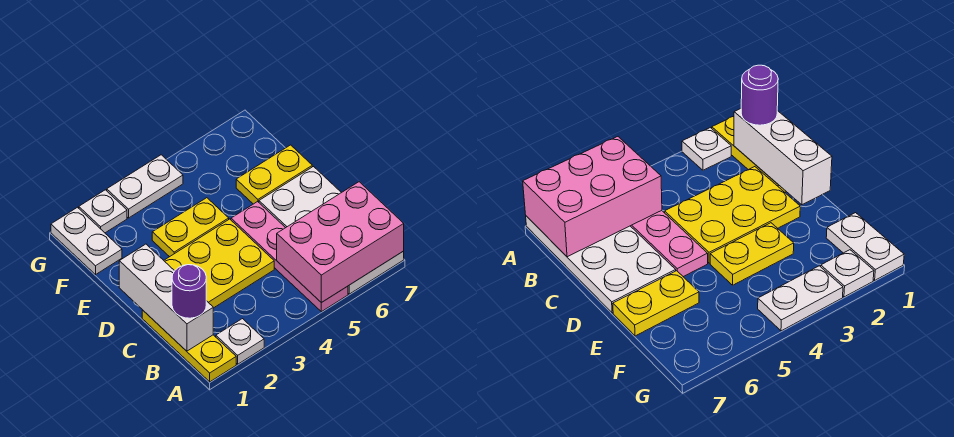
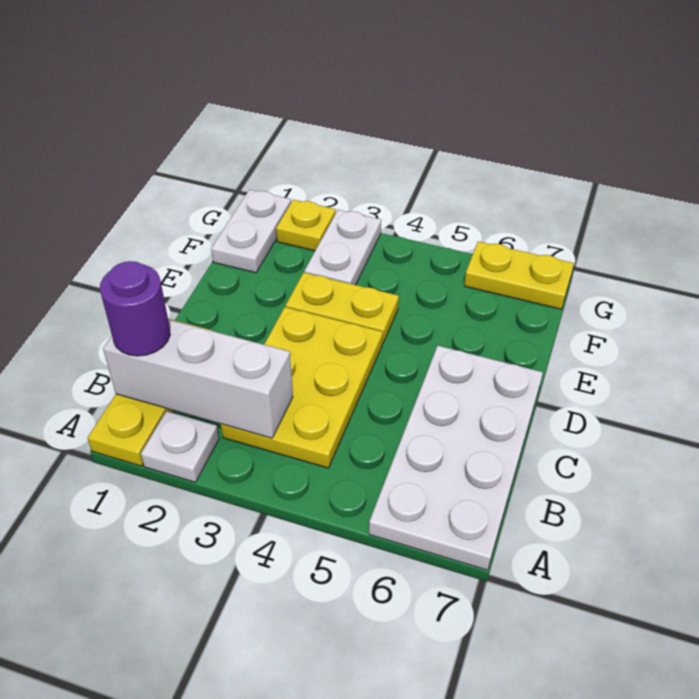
pink plate A5:D5 level 1 -> none
pink brick A5:B7 level 2 -> none
white brick B1:D1 level 2 -> white brick B1:B3 level 2
yellow plate C2:D4 level 1 -> yellow plate B3:D4 level 1
yellow plate E6:E7 level 1 -> yellow plate G6:G7 level 1
white plate G2 level 1 -> yellow plate G2 level 1
white plate G3:G4 level 1 -> white plate F3:G3 level 1

